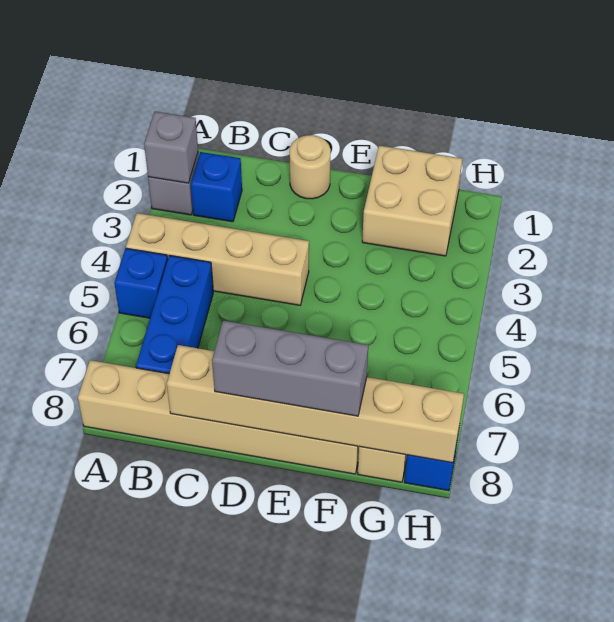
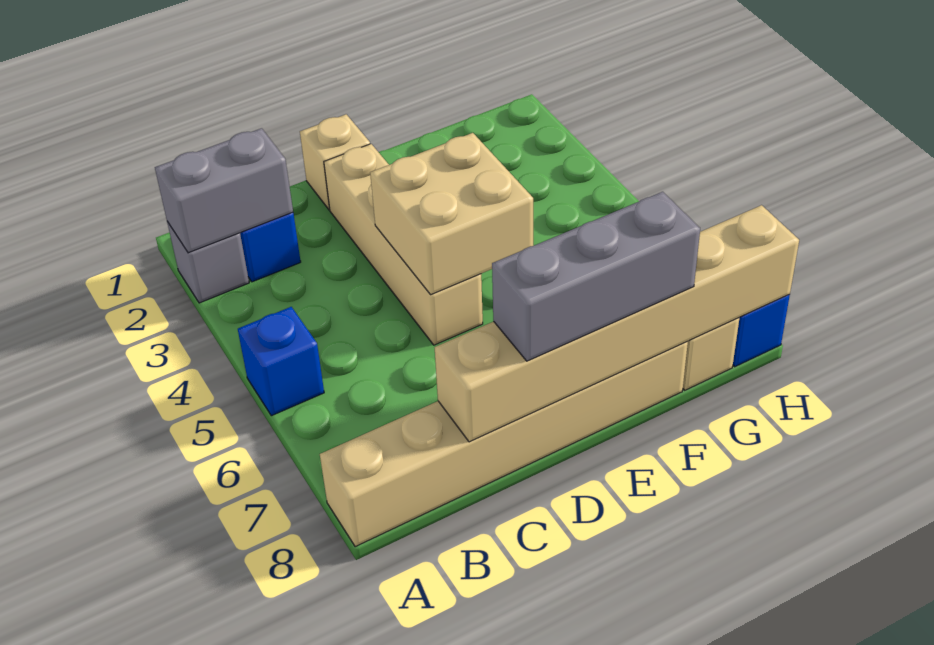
grey brick A2 level 2 -> grey brick A2:B2 level 2
tan brick A4:D4 level 1 -> tan brick D2:D5 level 1
blue brick B5:B7 level 1 -> none
tan round brick D1 level 1 -> tan brick D1 level 1
tan brick F1:G2 level 1 -> tan brick D4:E5 level 2

